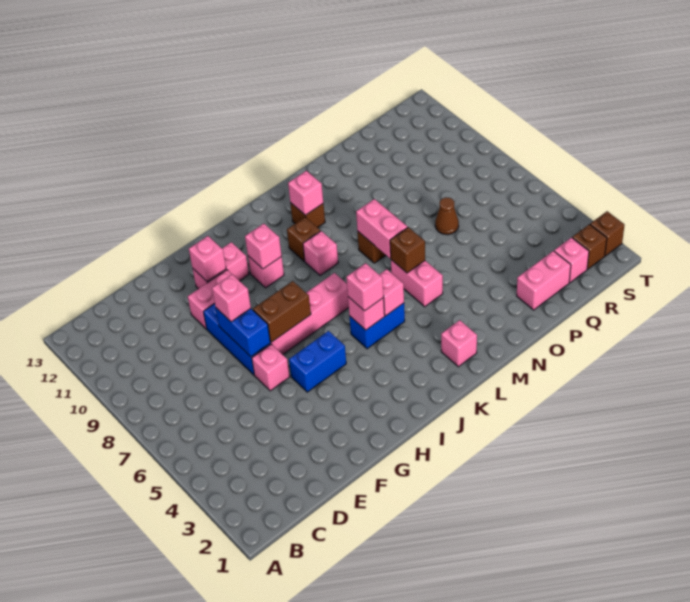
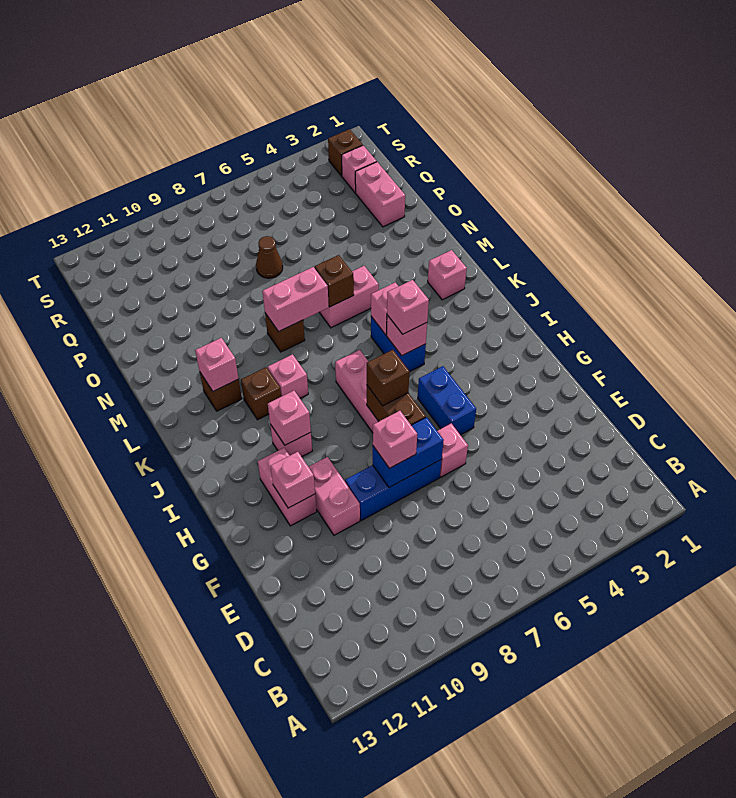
brown brick T2 level 1 -> brown brick H7 level 3

